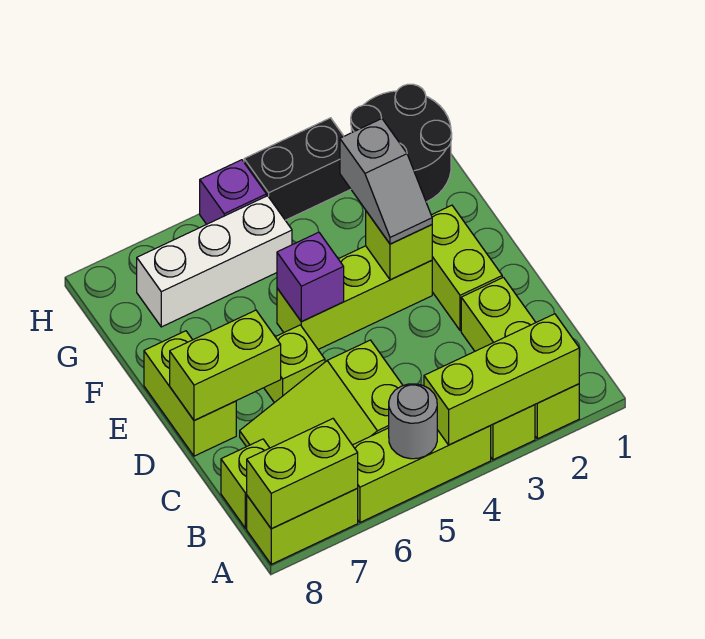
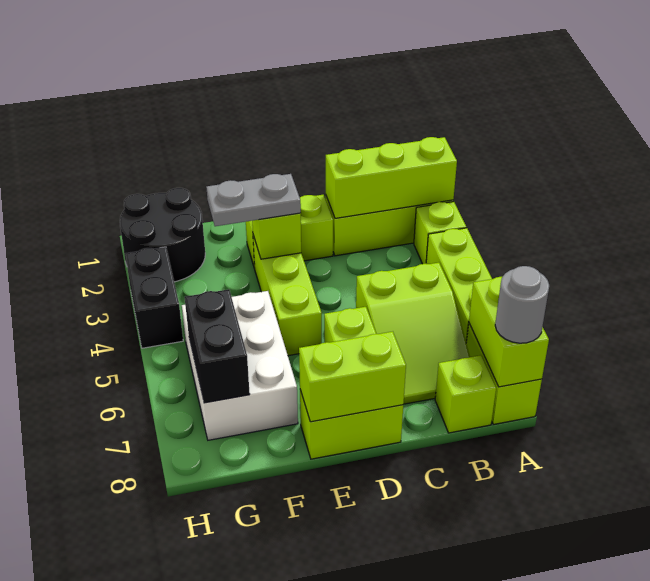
lime brick A2:A4 level 2 -> lime brick A2:C2 level 2
grey round brick A5 level 2 -> grey round brick A8 level 3
lime brick D7:D8 level 2 -> lime brick D8:E8 level 2
grey slope E3:F3 level 3 top F -> grey plate E3:F3 level 3
purple brick E5 level 2 -> none
white brick G5:G7 level 1 -> white brick F5:G7 level 1
none -> black brick G6:G7 level 2
purple brick H5 level 1 -> none

